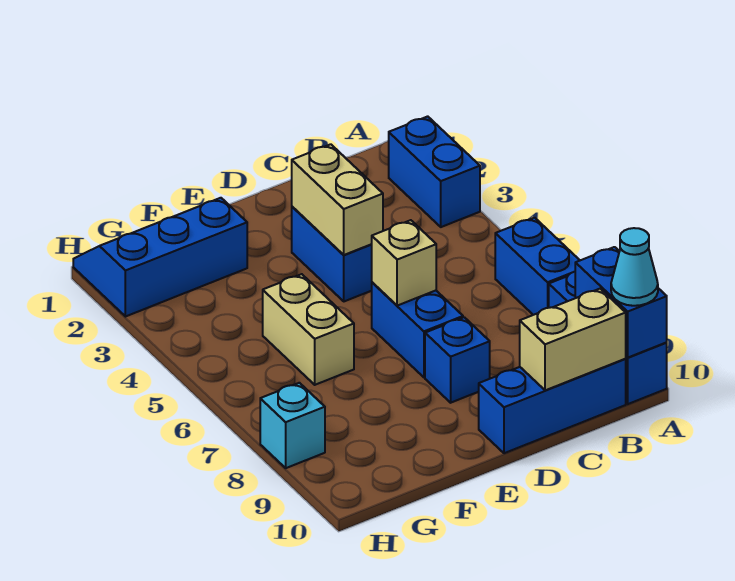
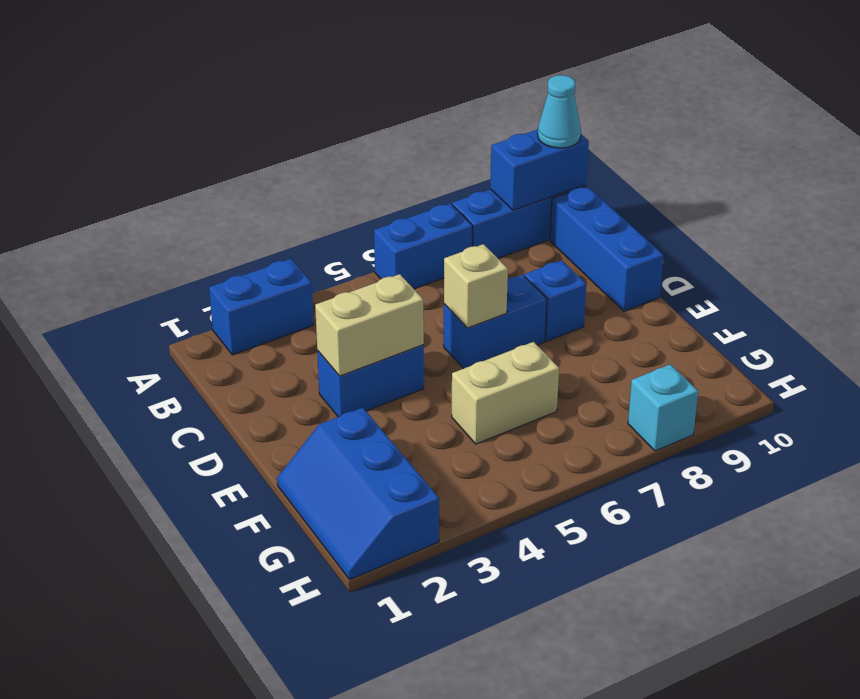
tan brick B10:C10 level 2 -> none

